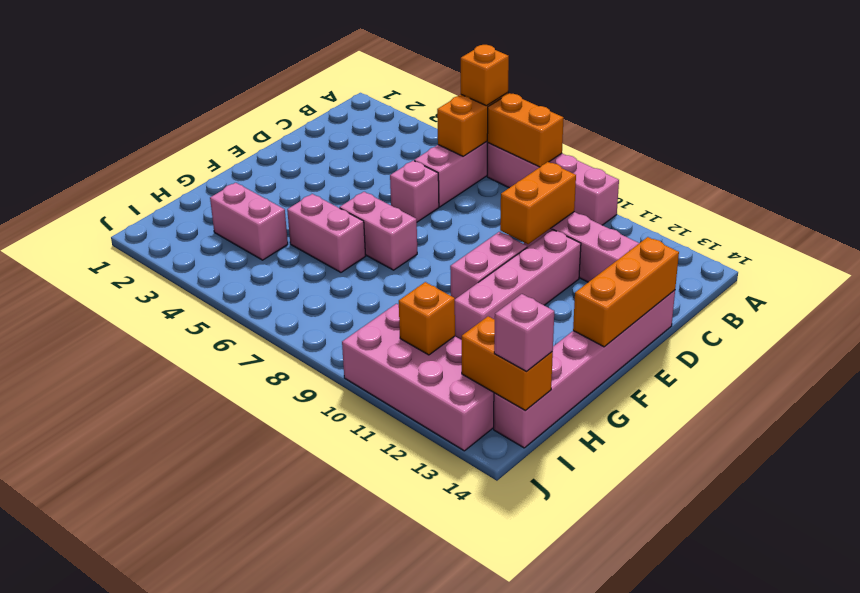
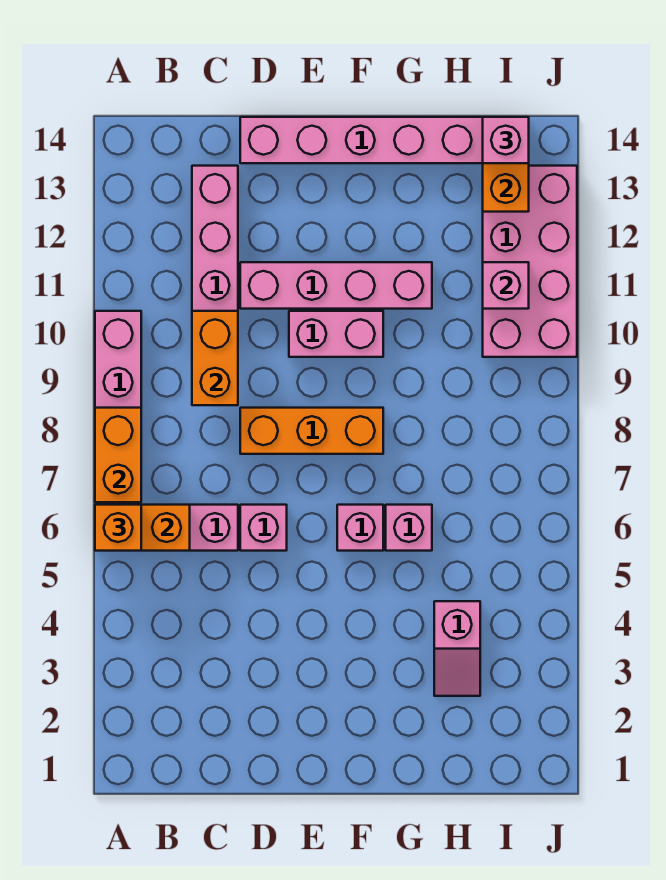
orange brick C10:D10 level 2 -> orange brick C9:C10 level 2
orange brick D14:F14 level 2 -> orange brick D8:F8 level 1
pink brick F6:F7 level 1 -> pink brick F6 level 1
pink brick G5:G6 level 1 -> pink brick G6 level 1
pink brick H3:H4 level 1 -> pink slope H3:H4 level 1 top 4
orange brick I11 level 2 -> pink brick I11 level 2

